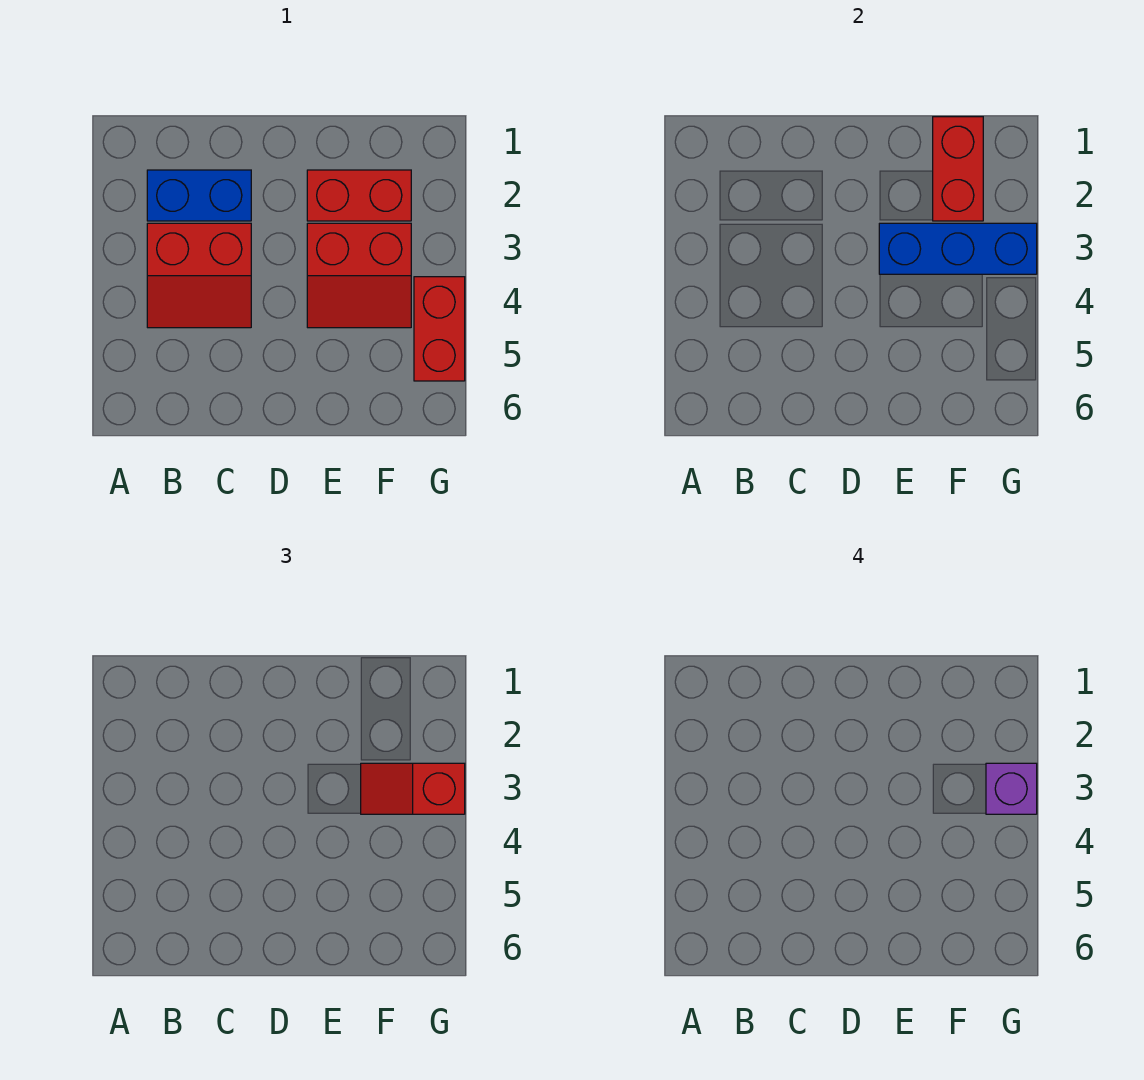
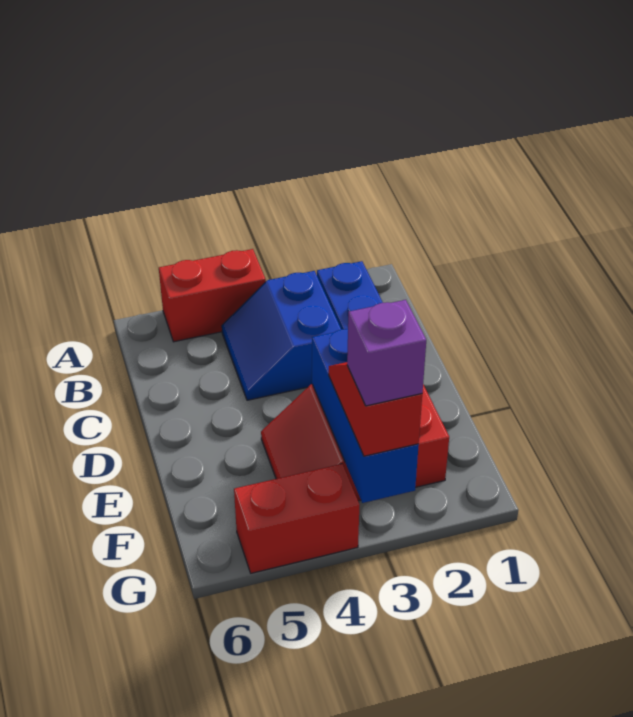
red slope B3:C4 level 1 top 3 -> blue slope B3:C4 level 1 top 3
red brick F1:F2 level 2 -> red brick A4:A5 level 1

